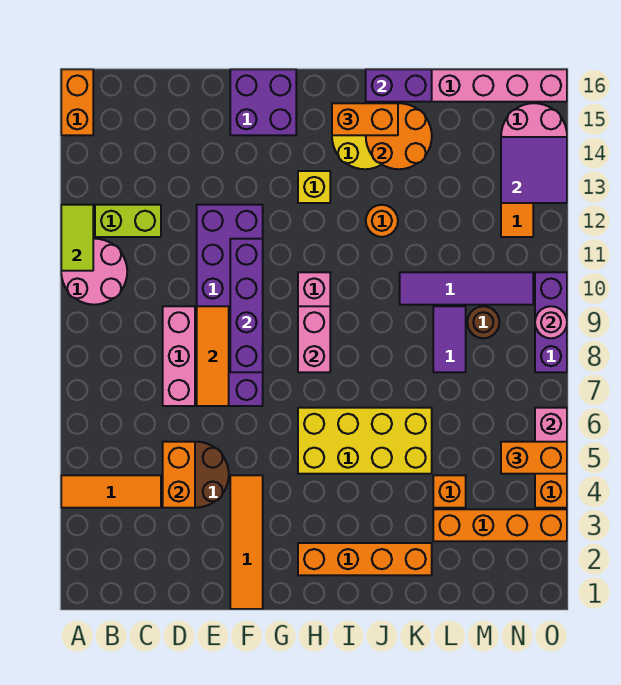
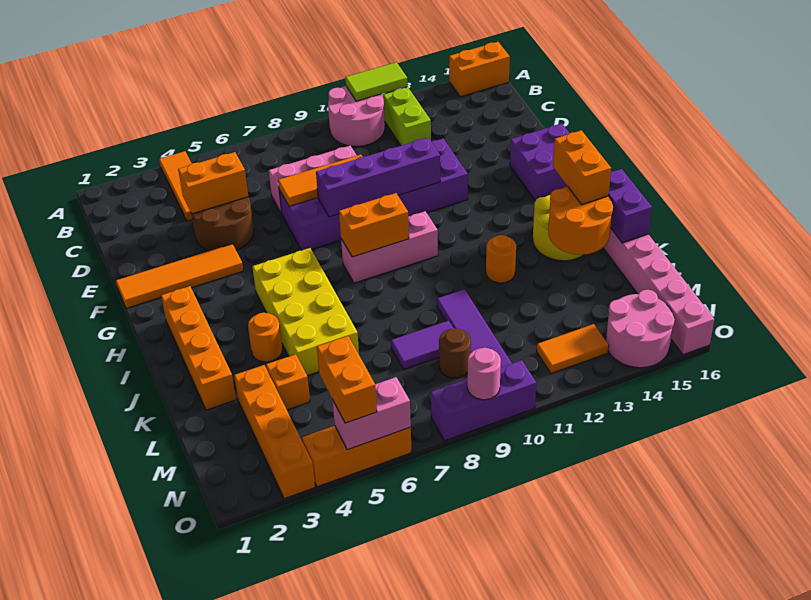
pink brick H8:H9 level 2 -> orange brick H8:H9 level 2
yellow brick H13 level 1 -> none
none -> orange round brick J4 level 1
purple tile N13:O14 level 2 -> none

